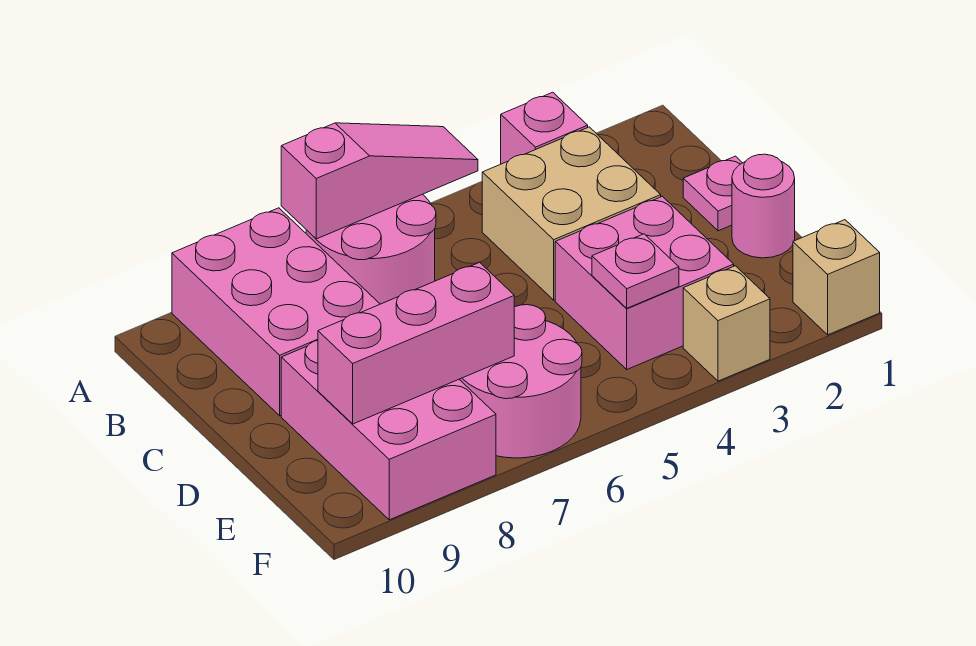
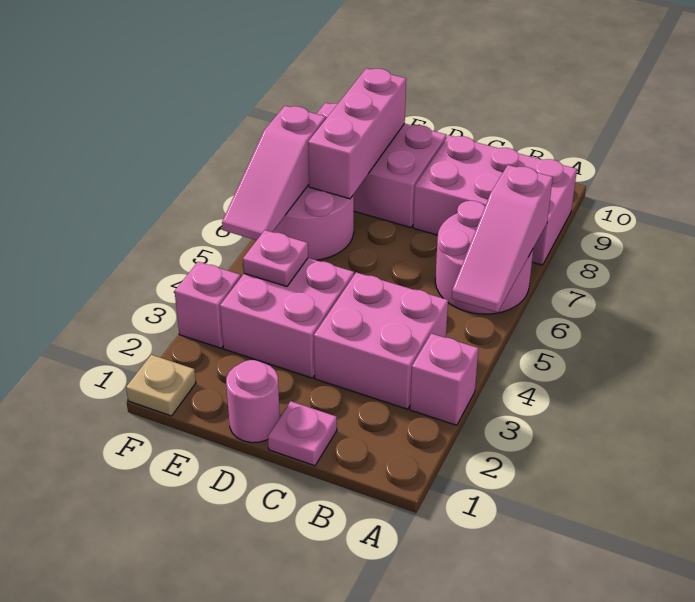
tan brick B3:C4 level 1 -> pink brick B3:C4 level 1
tan brick F1 level 1 -> tan plate F1 level 1
tan brick F3 level 1 -> pink brick F3 level 1
none -> pink slope F5:F7 level 2 top 7

